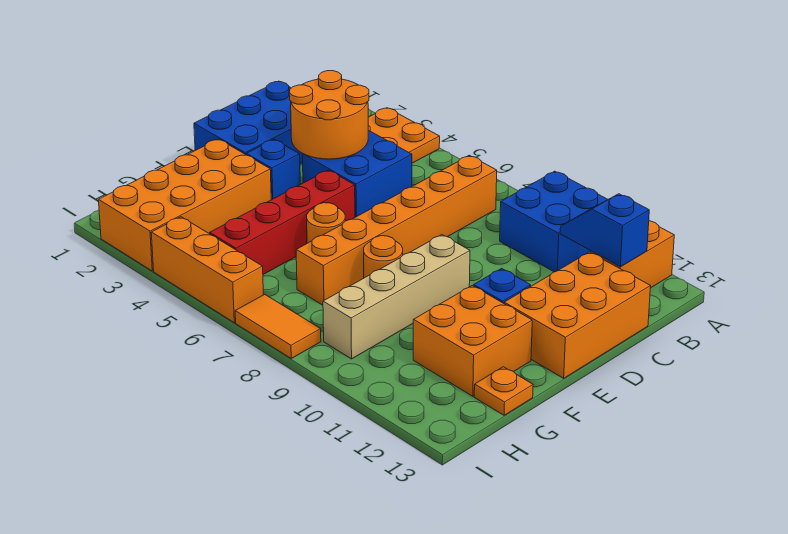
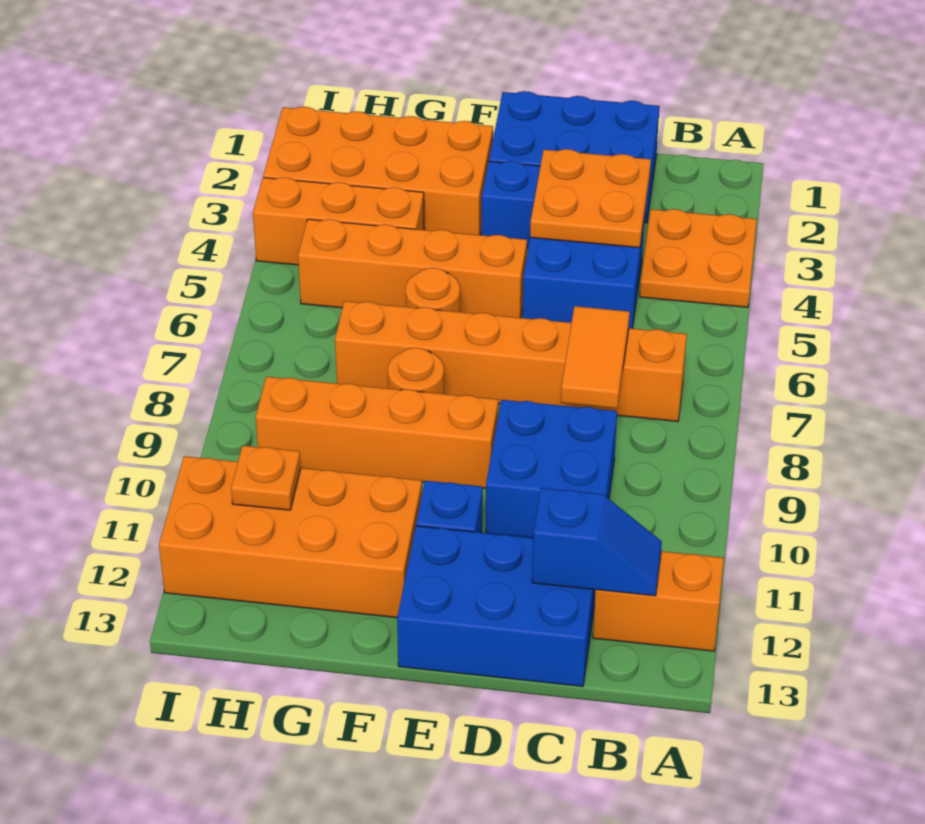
blue brick A9:B10 level 1 -> blue brick C9:D10 level 1
blue slope B11:B12 level 2 top 12 -> blue slope B12:C12 level 2 top C
orange round brick C3:D4 level 2 -> orange plate C3:D4 level 2
orange brick C12:E13 level 1 -> blue brick C12:E13 level 1
red brick E5:H5 level 1 -> orange brick E5:H5 level 1
tan brick E9:H9 level 1 -> orange brick E9:H9 level 1
orange brick F11:G12 level 1 -> orange brick F11:I12 level 1
orange plate G13 level 1 -> orange plate H11 level 2
orange brick I4:I6 level 1 -> orange brick G4:I4 level 1
orange tile I7:I8 level 1 -> orange tile C7:C8 level 2

